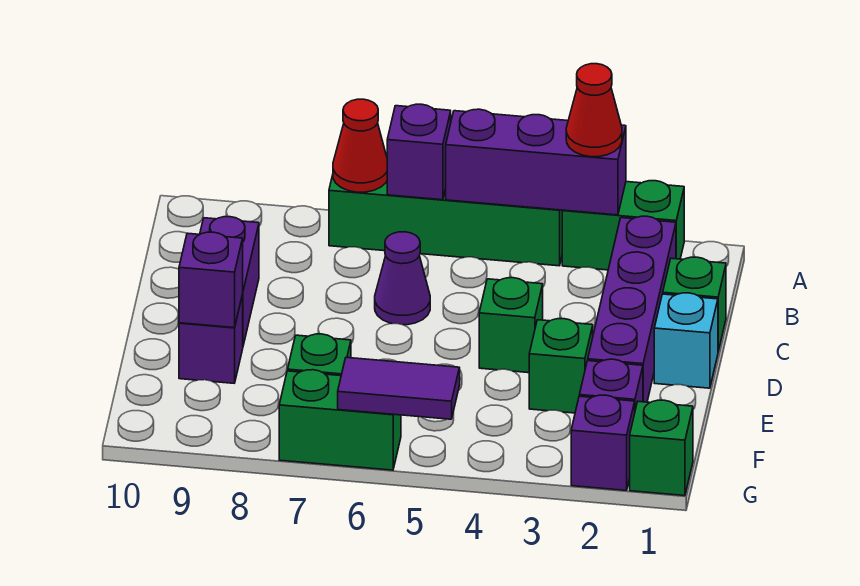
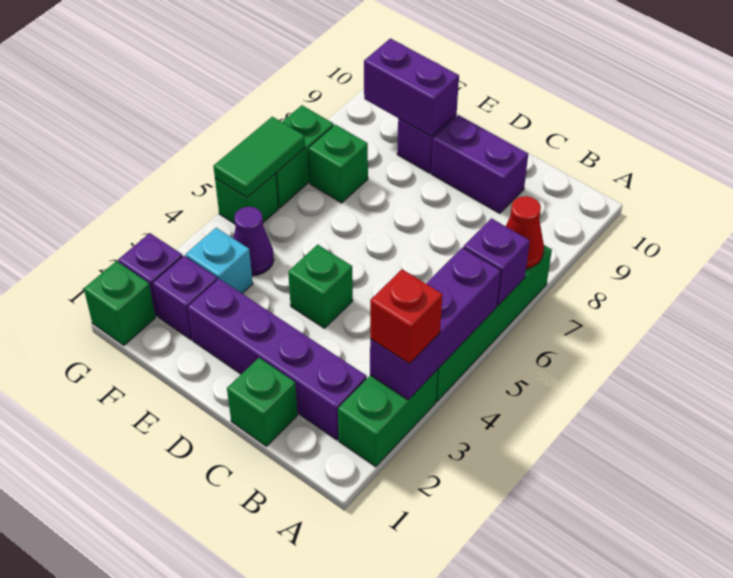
red cone A3 level 3 -> red brick A3 level 3
purple cone C6 level 1 -> purple cone F4 level 1
cyan brick D1 level 1 -> cyan brick F3 level 1
green brick E3 level 1 -> green brick G5 level 1
purple brick E9 level 2 -> purple brick E9:F9 level 2
purple tile G5:G6 level 2 -> green tile G5:G6 level 2

